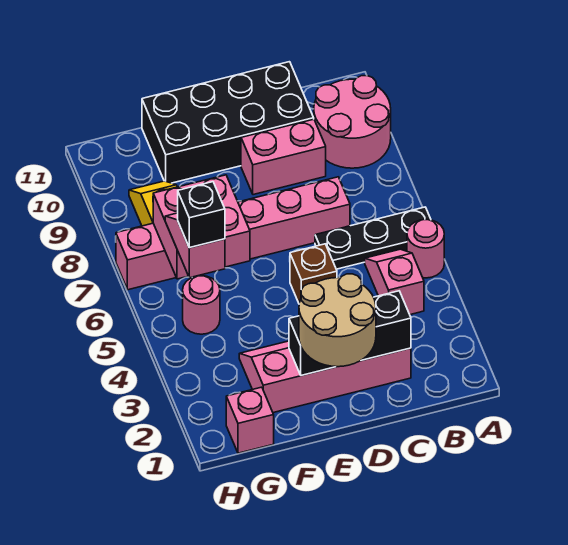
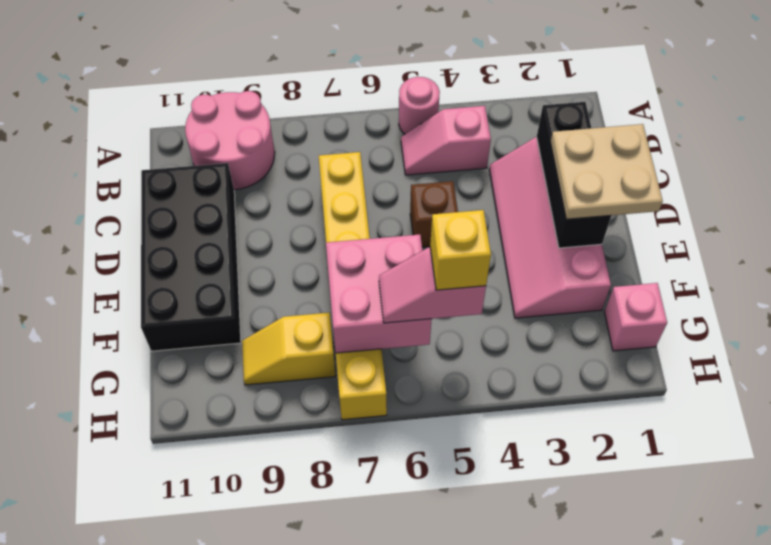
black plate A6:C6 level 1 -> none
pink brick C7:H7 level 1 -> yellow brick C7:H7 level 1
pink brick C9:D9 level 1 -> none
tan round brick D1:E2 level 3 -> tan plate D1:E2 level 3
pink round brick G5 level 1 -> none
black brick G5 level 4 -> yellow brick G5 level 4

